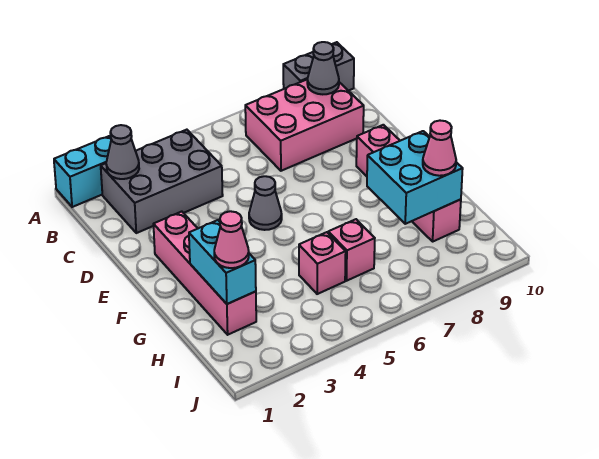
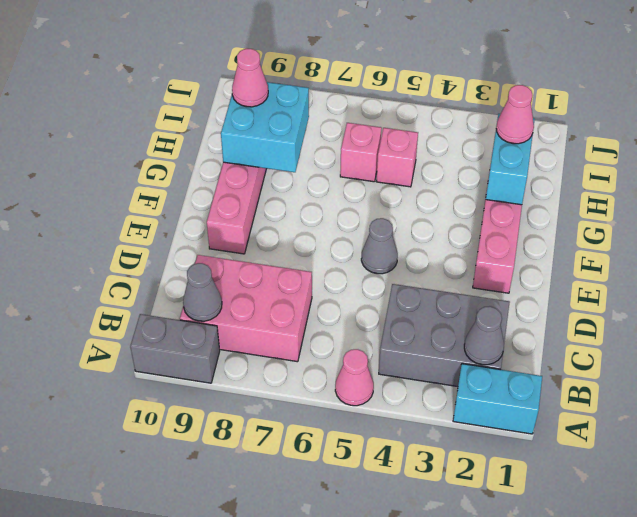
none -> pink cone A5 level 1

